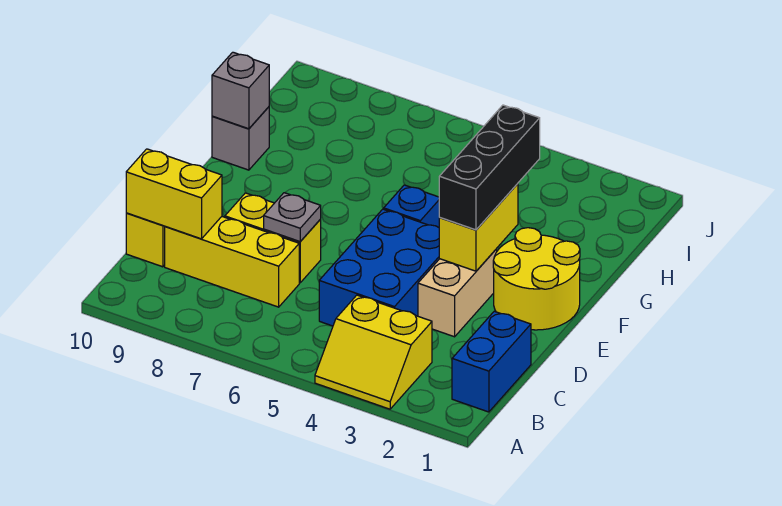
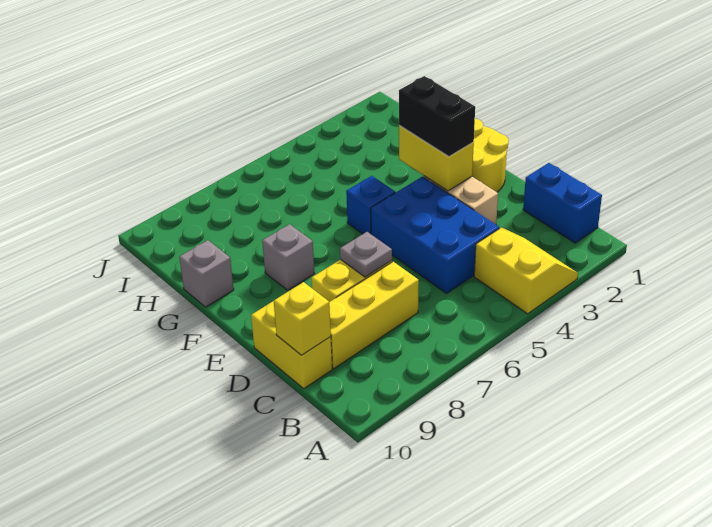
yellow slope A3:B4 level 1 top B -> yellow slope A3:B4 level 1 top 4
yellow brick C9:C10 level 2 -> yellow brick C10 level 2
black brick E3:G3 level 3 -> black brick E3:F3 level 3
grey brick G10 level 2 -> grey brick F8 level 1

